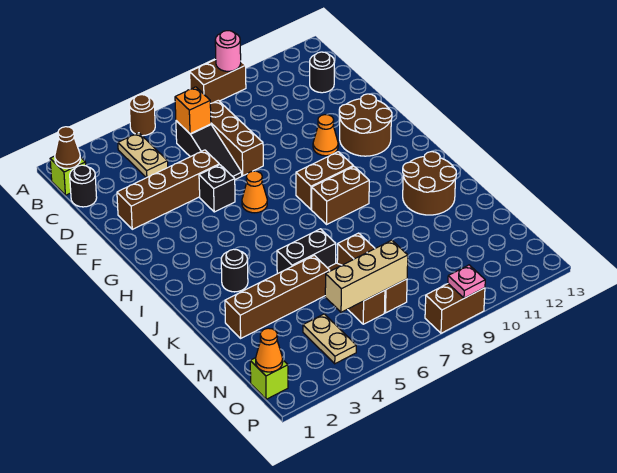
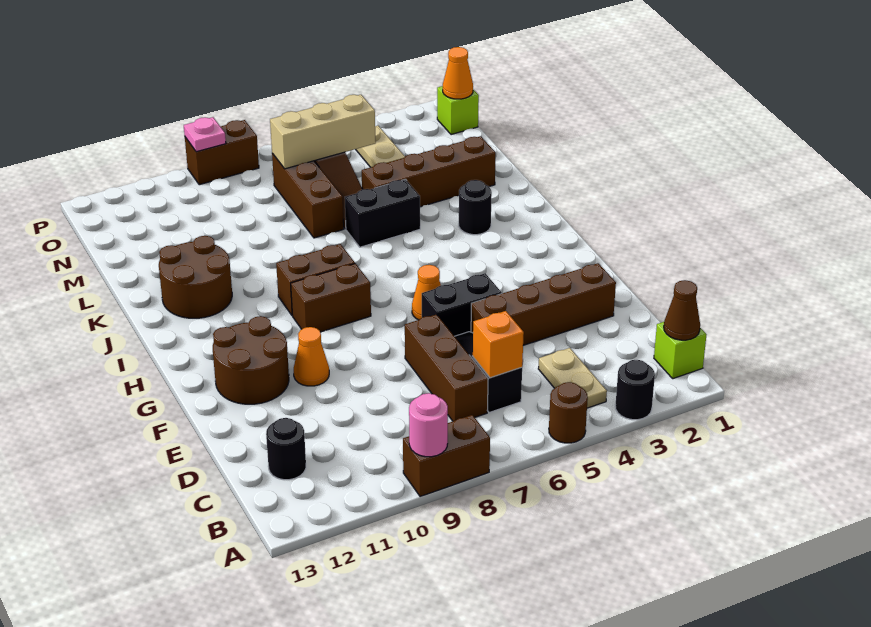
black round brick C1 level 1 -> black round brick A3 level 1
black brick F5 level 1 -> black brick F5:F6 level 1

